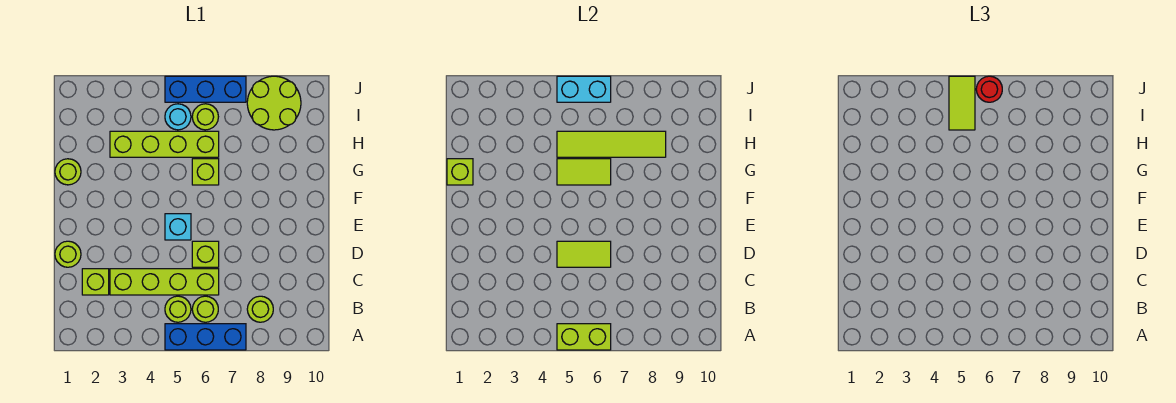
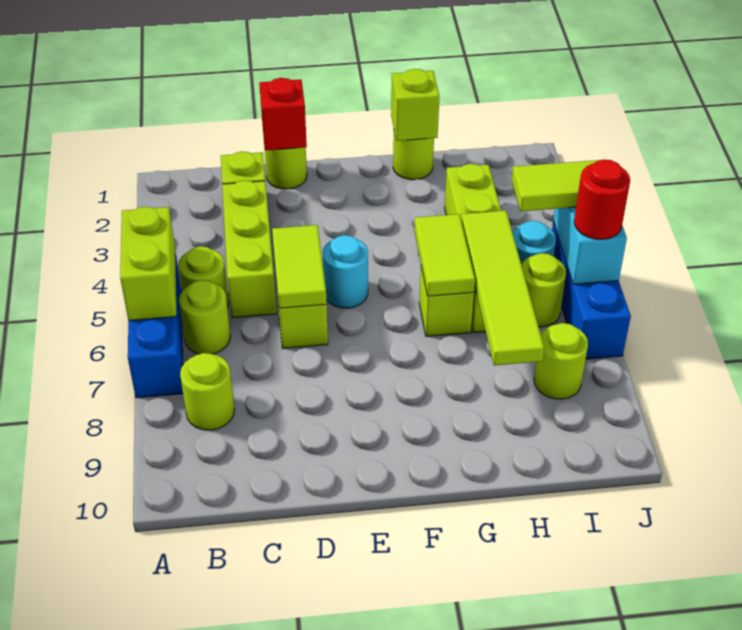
lime brick C3:C6 level 1 -> lime brick C3:C5 level 1
none -> red brick D1 level 2
cyan brick E5 level 1 -> cyan round brick E5 level 1
lime round brick I8:J9 level 1 -> lime round brick I8 level 1

